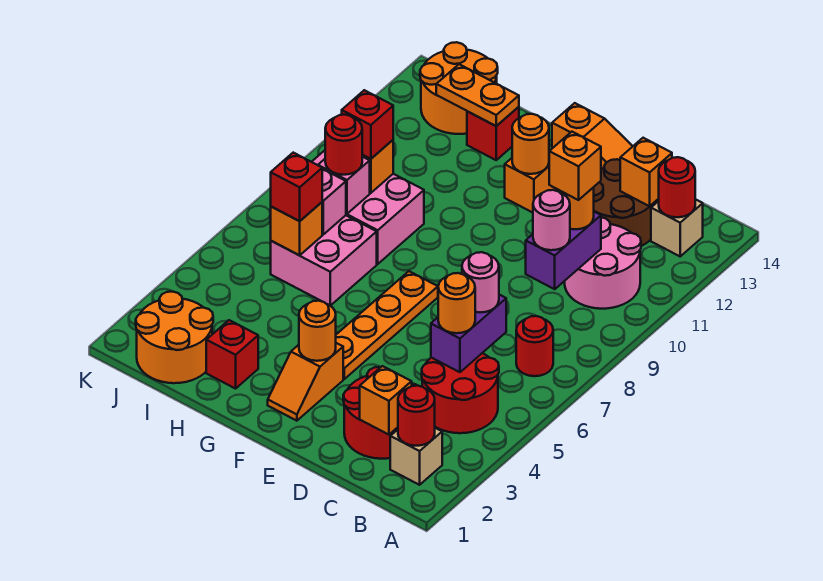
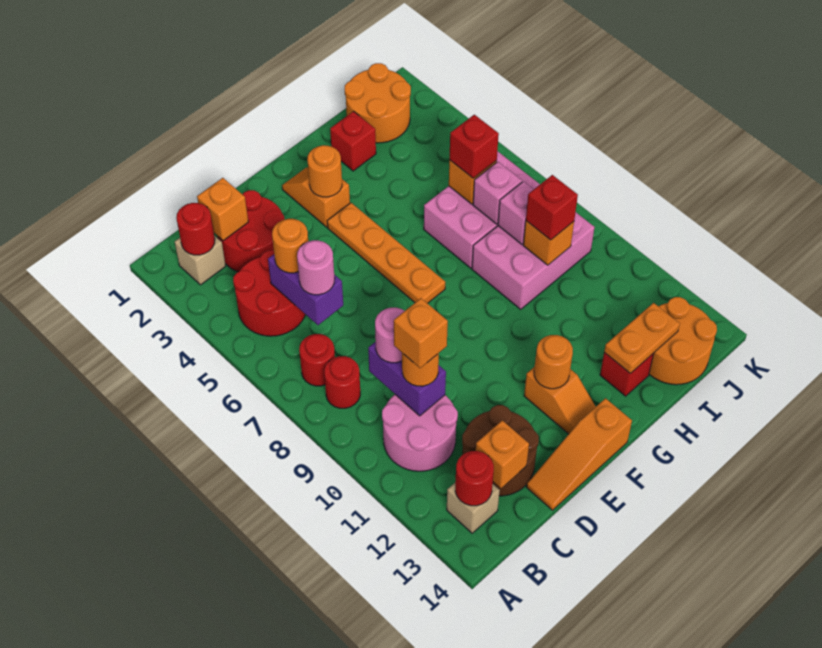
pink brick H6:I7 level 1 -> pink brick H6:J7 level 1
red round brick I8 level 3 -> red round brick B8 level 1

